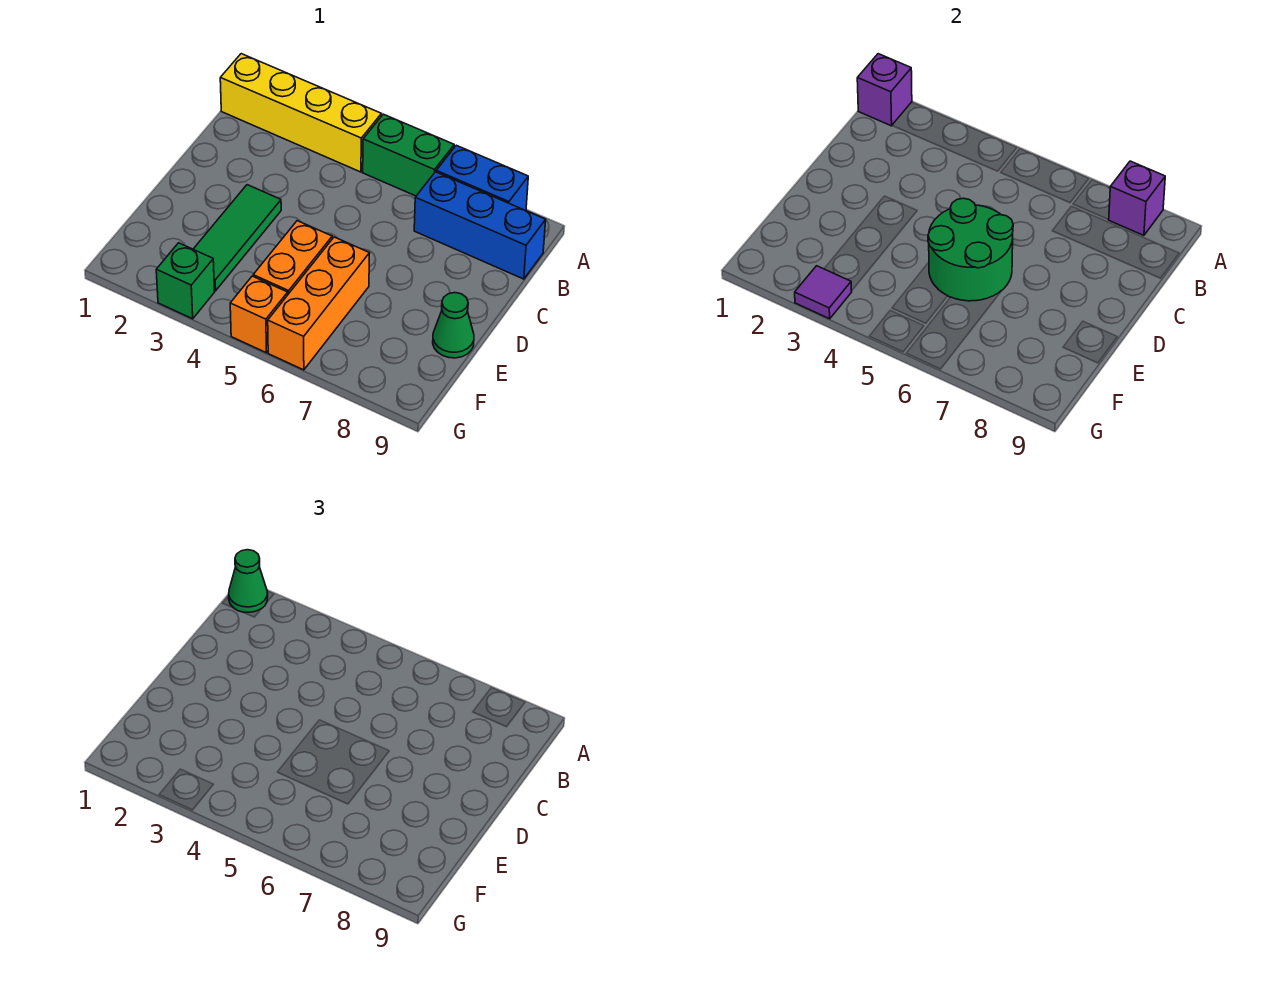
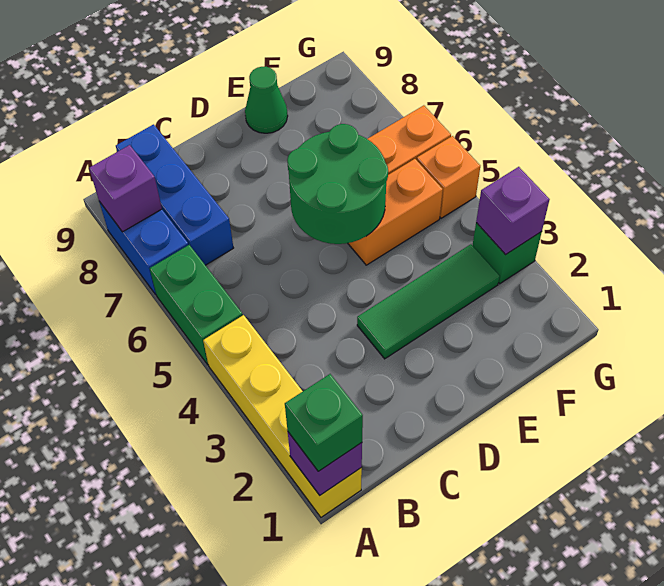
green cone A1 level 3 -> green brick A1 level 3
purple tile G3 level 2 -> purple brick G3 level 2

